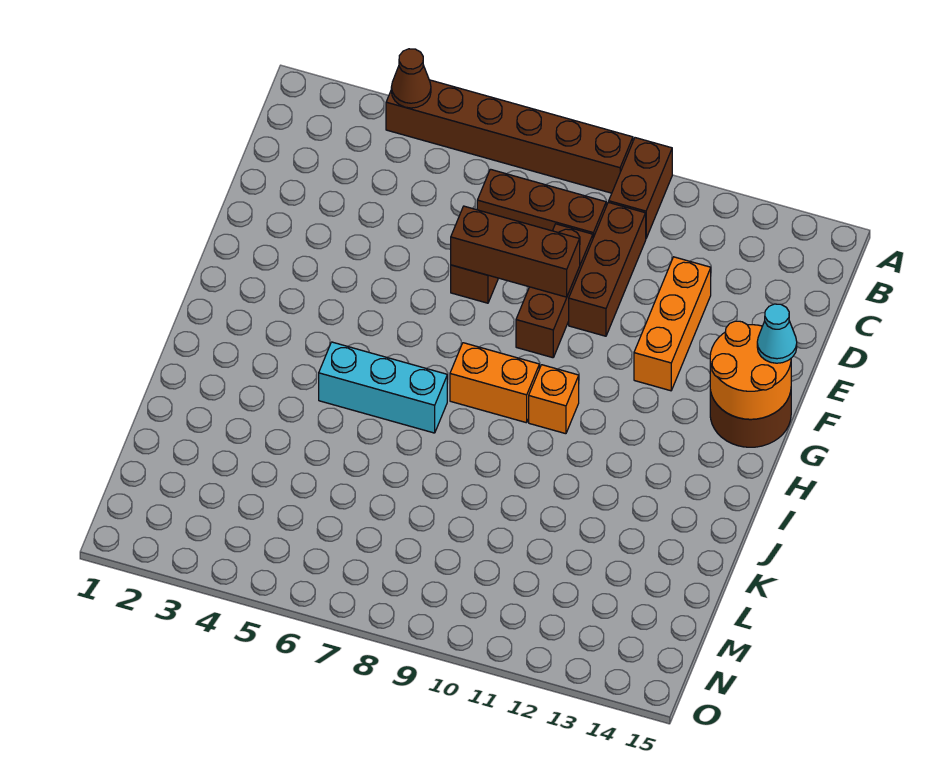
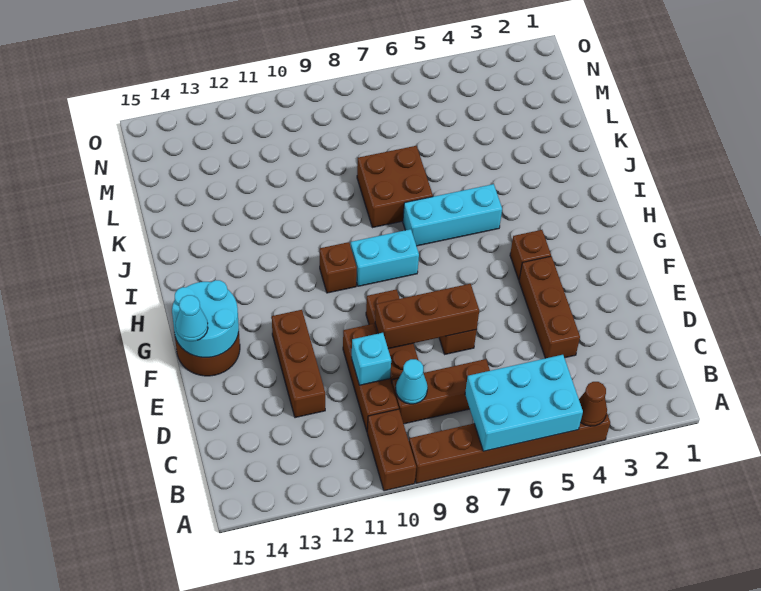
none -> cyan brick A5:B7 level 2
none -> cyan cone C9 level 2
none -> brown brick D4:F4 level 1
none -> cyan brick D10 level 2
orange brick D12:F12 level 1 -> brown brick D12:F12 level 1
orange round brick F14:G15 level 2 -> cyan round brick F14:G15 level 2
none -> brown brick G4 level 1
orange brick H8:H9 level 1 -> cyan brick H8:H9 level 1
orange brick H10 level 1 -> brown brick H10 level 1
none -> brown brick J7:K8 level 1

